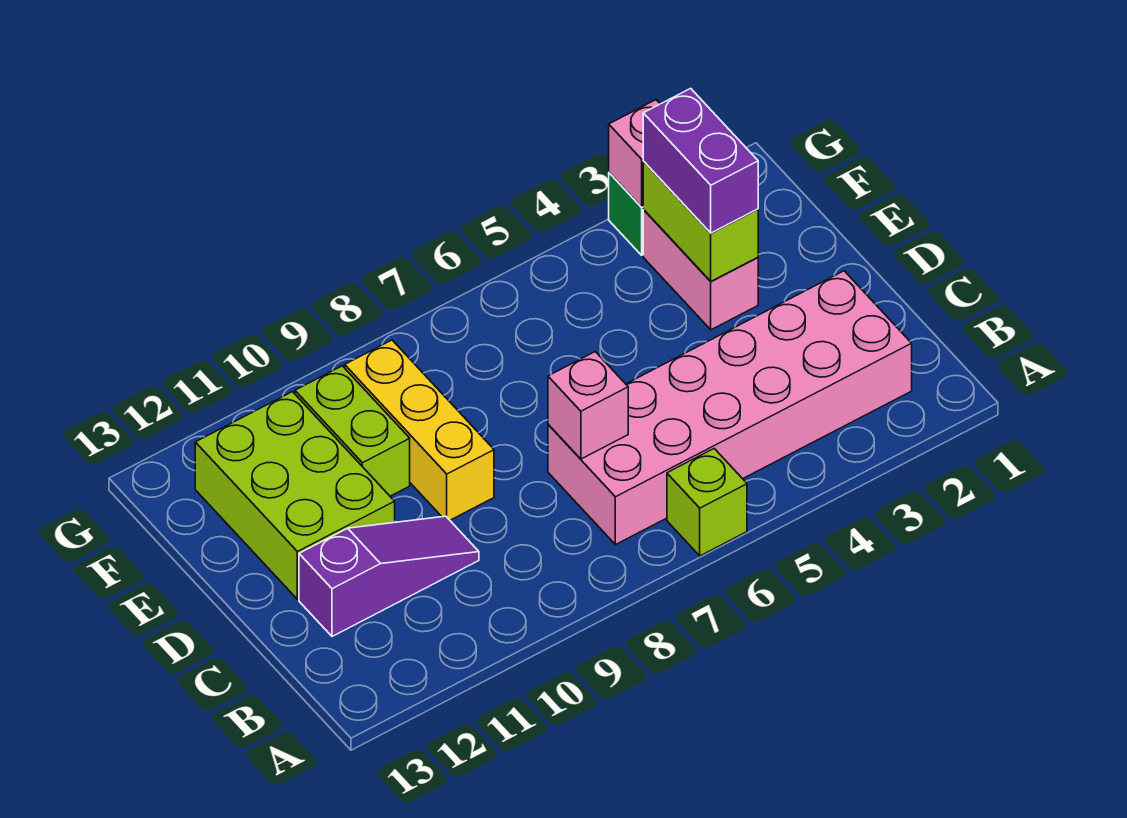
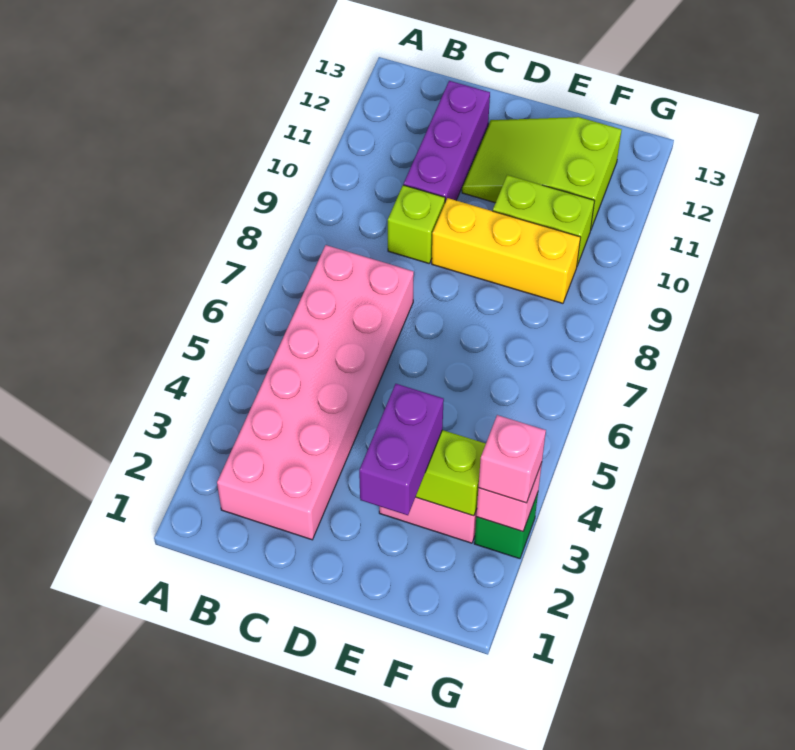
lime brick A6 level 1 -> lime brick C9 level 1
pink brick C7 level 2 -> pink brick G3 level 3
purple slope C10:C12 level 1 top 12 -> purple brick C10:C12 level 1
lime brick D11:F12 level 1 -> lime slope D11:F12 level 1 top F
purple brick E3:F3 level 3 -> purple brick E2:E3 level 3

